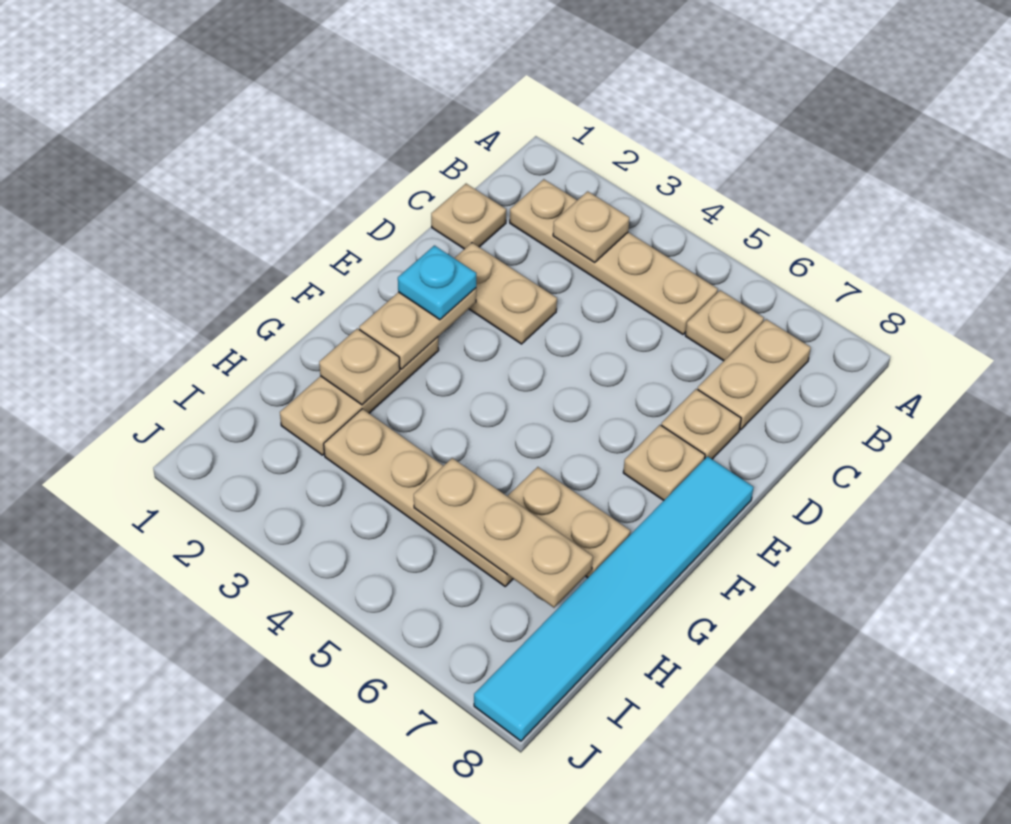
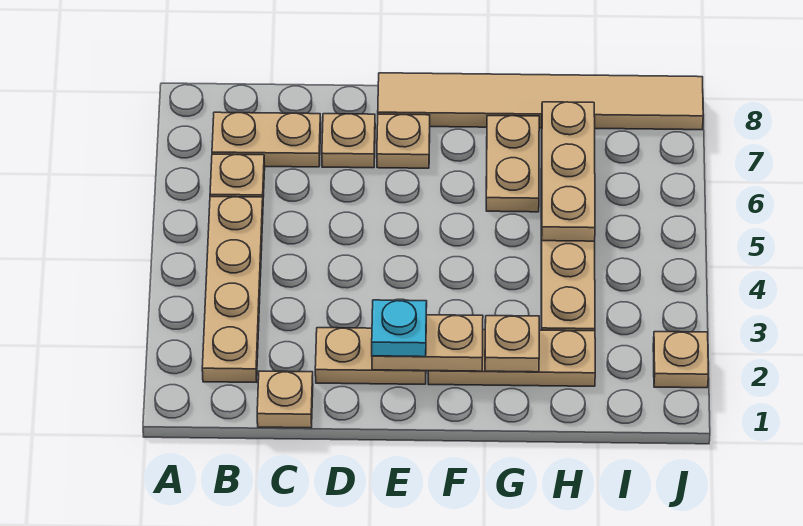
tan plate B3 level 2 -> tan plate J2 level 1
tan plate D2:D3 level 1 -> tan plate D2:E2 level 1
cyan tile E8:J8 level 1 -> tan tile E8:J8 level 1

